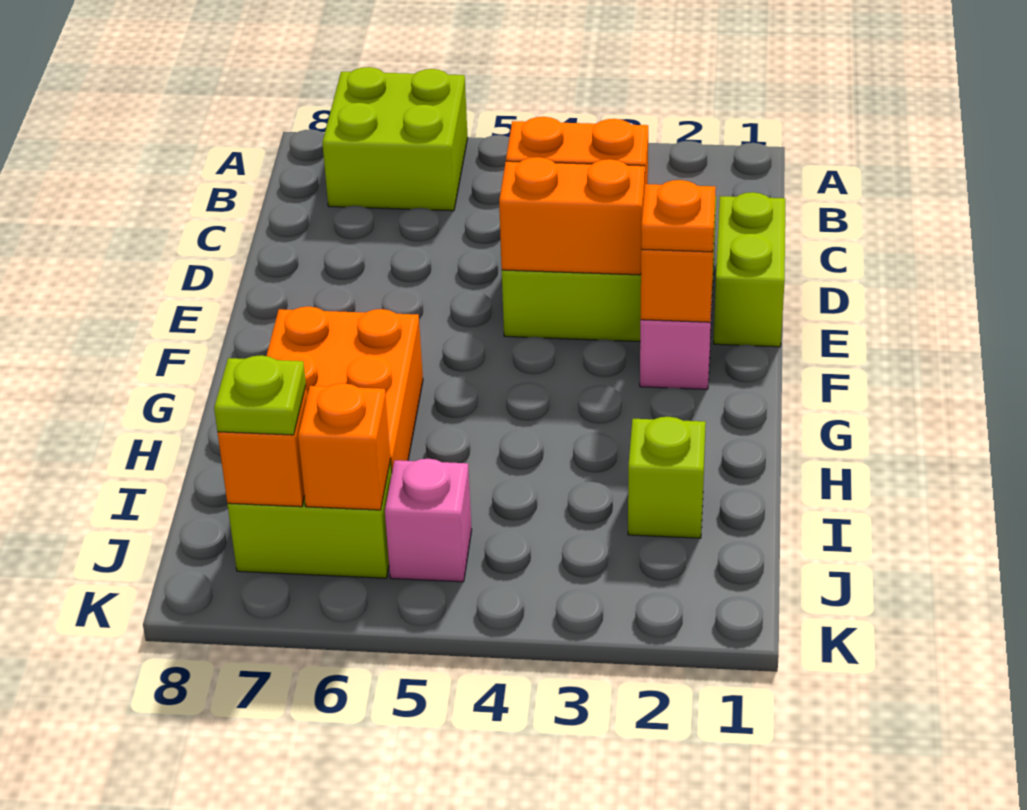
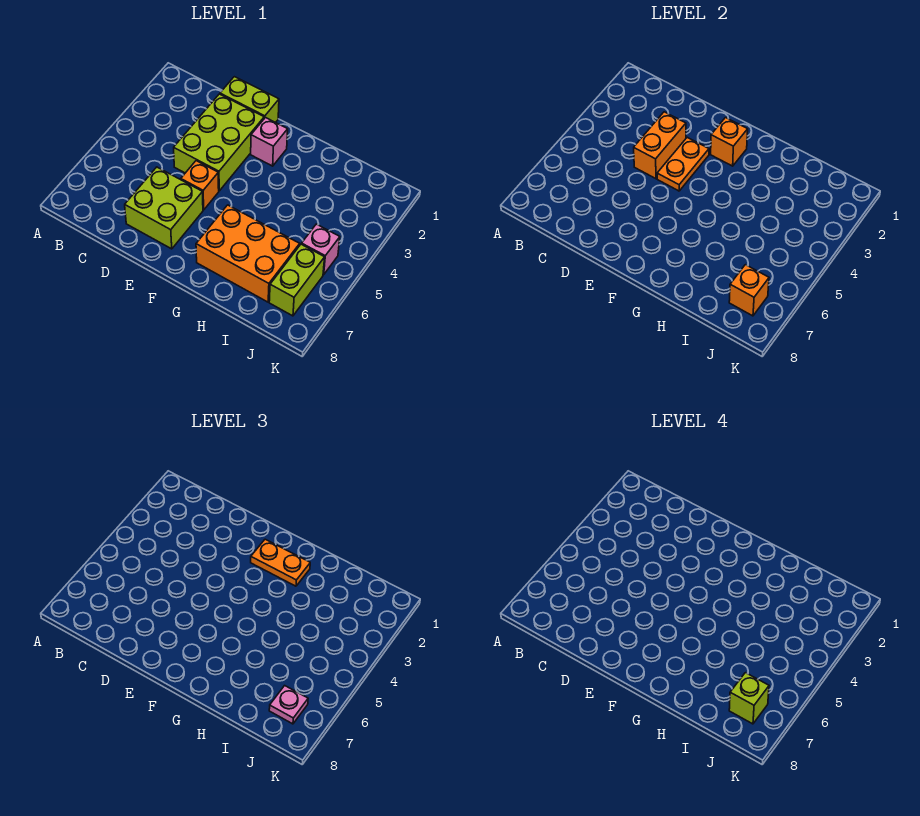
lime brick A6:B7 level 1 -> lime brick D6:E7 level 1
orange brick E3:E4 level 2 -> orange plate E3:E4 level 2
orange plate F2 level 3 -> orange plate F2:G2 level 3
lime brick I2 level 1 -> lime brick J7 level 4
orange brick J6 level 2 -> orange brick E5 level 1
lime plate J7 level 3 -> pink plate J7 level 3

